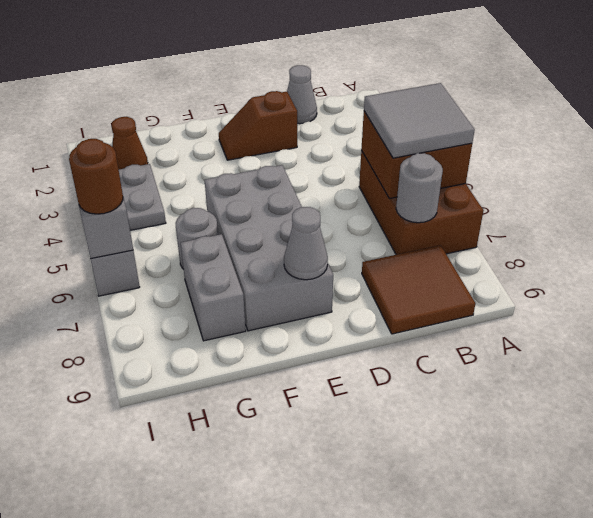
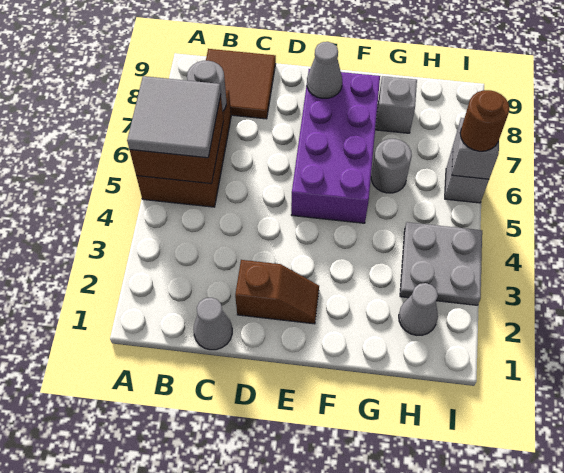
grey brick E5:F8 level 1 -> purple brick E5:F8 level 1
grey brick G7:G8 level 1 -> grey brick G8 level 1
brown cone H2 level 1 -> grey cone H2 level 1

